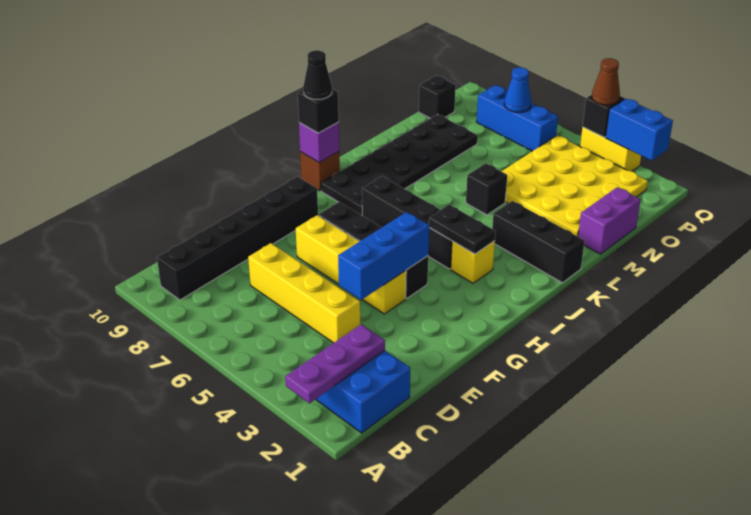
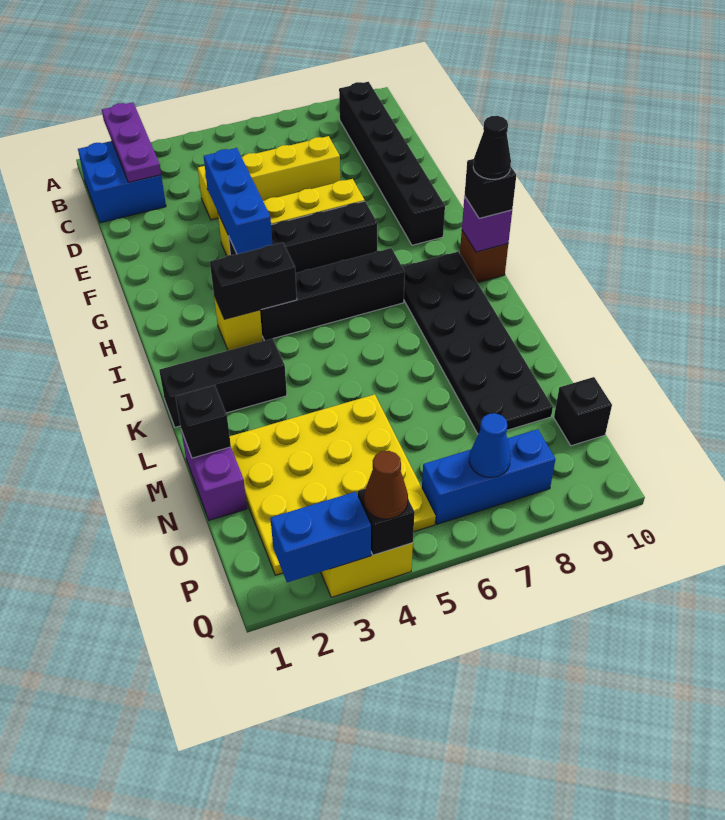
black plate I3:I4 level 2 -> black brick I3:I4 level 2
black brick L5 level 1 -> black brick M1 level 2

